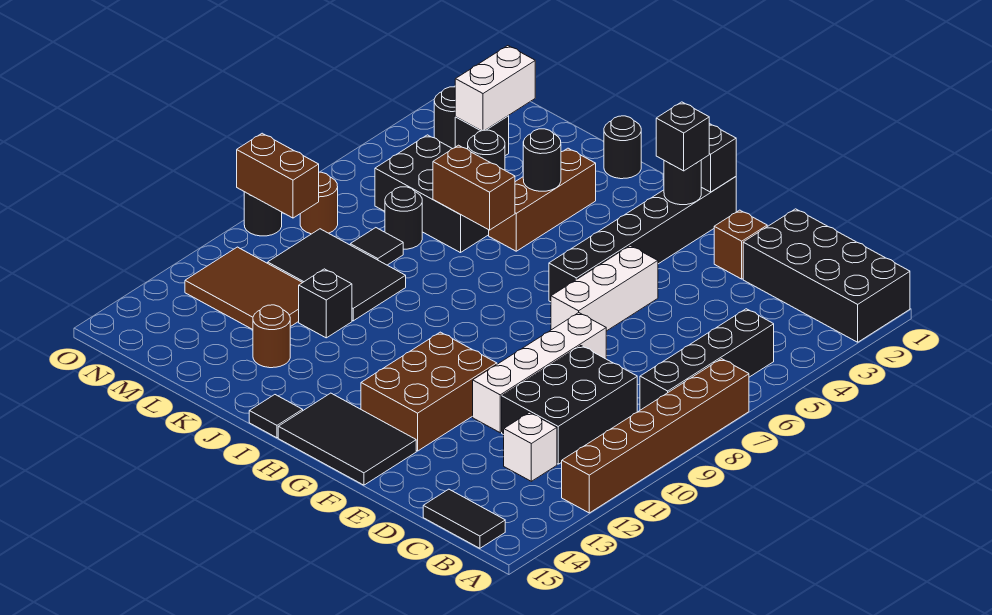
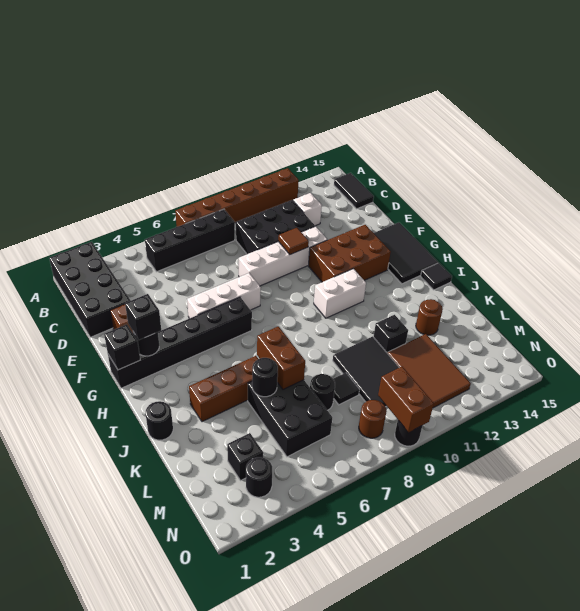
none -> brown tile E10 level 2
black round brick J4 level 2 -> none
white brick M2:M3 level 2 -> white brick H10:H11 level 1

